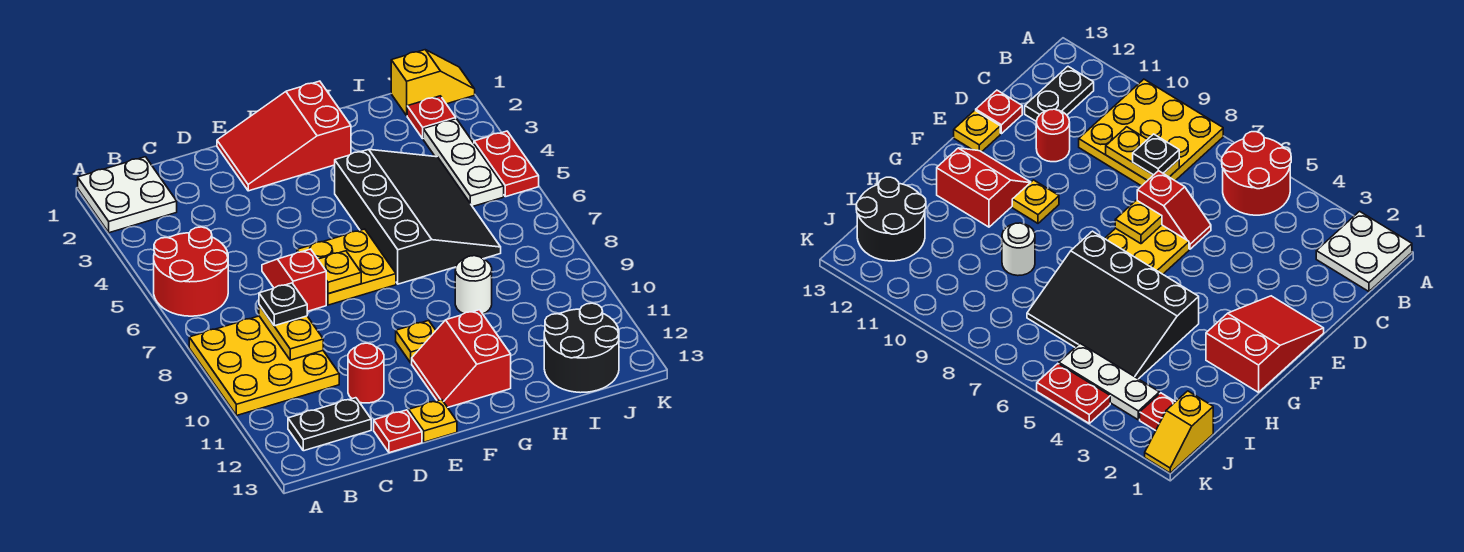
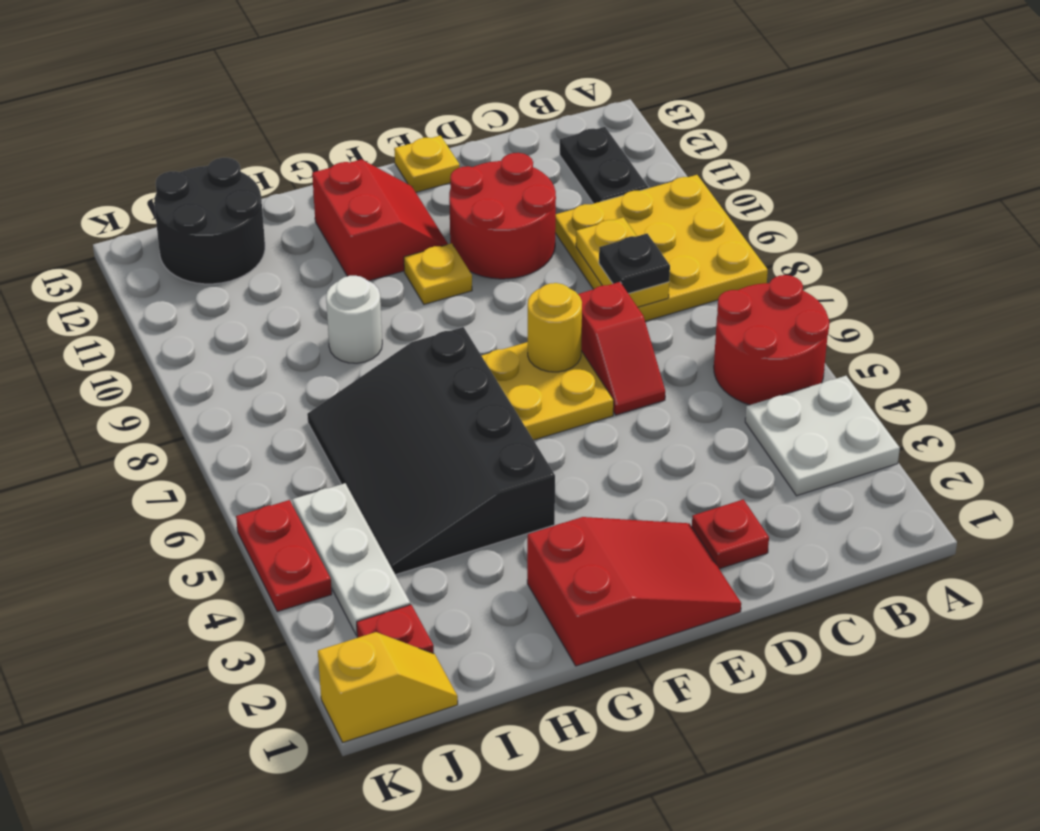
white plate A1:B2 level 1 -> white plate A3:B4 level 1
black plate B12:C12 level 1 -> black plate B11:B12 level 1
red round brick D11 level 1 -> red round brick D10:E11 level 1
red plate D13 level 1 -> red plate D2 level 1
yellow plate E7 level 2 -> yellow round brick E7 level 2
yellow slope J1:K1 level 1 top J -> yellow slope J1:K1 level 1 top K

